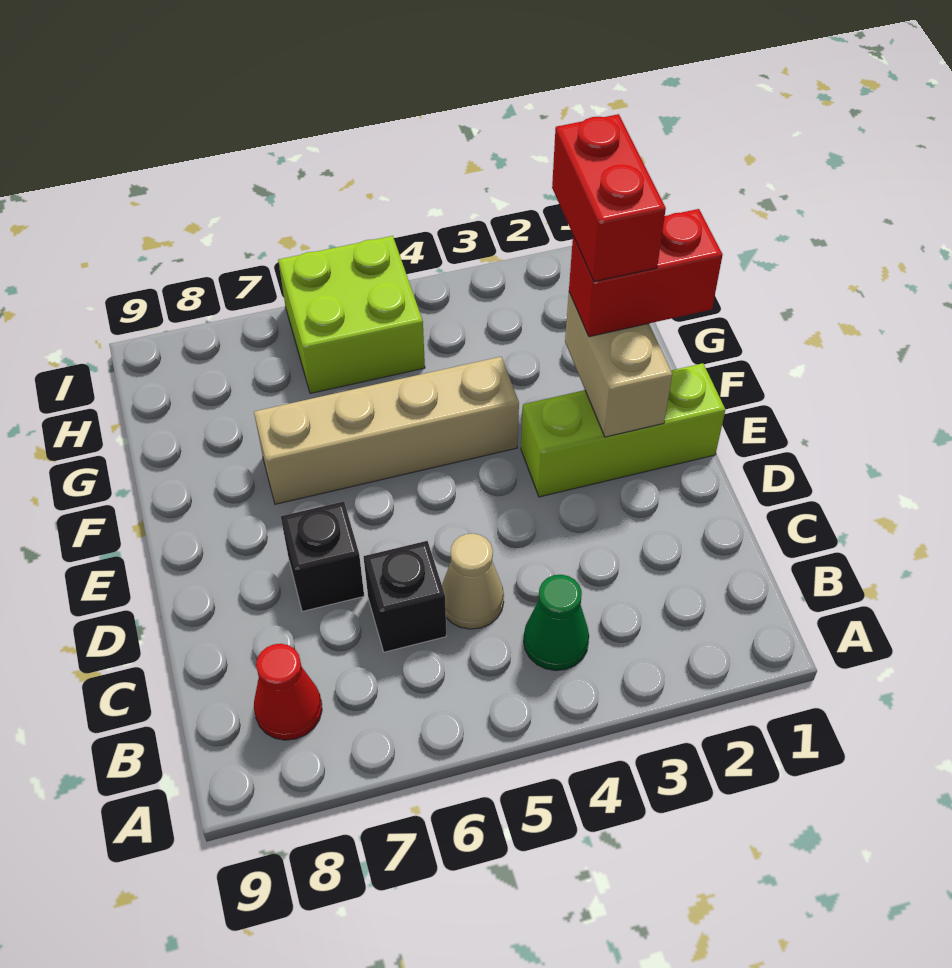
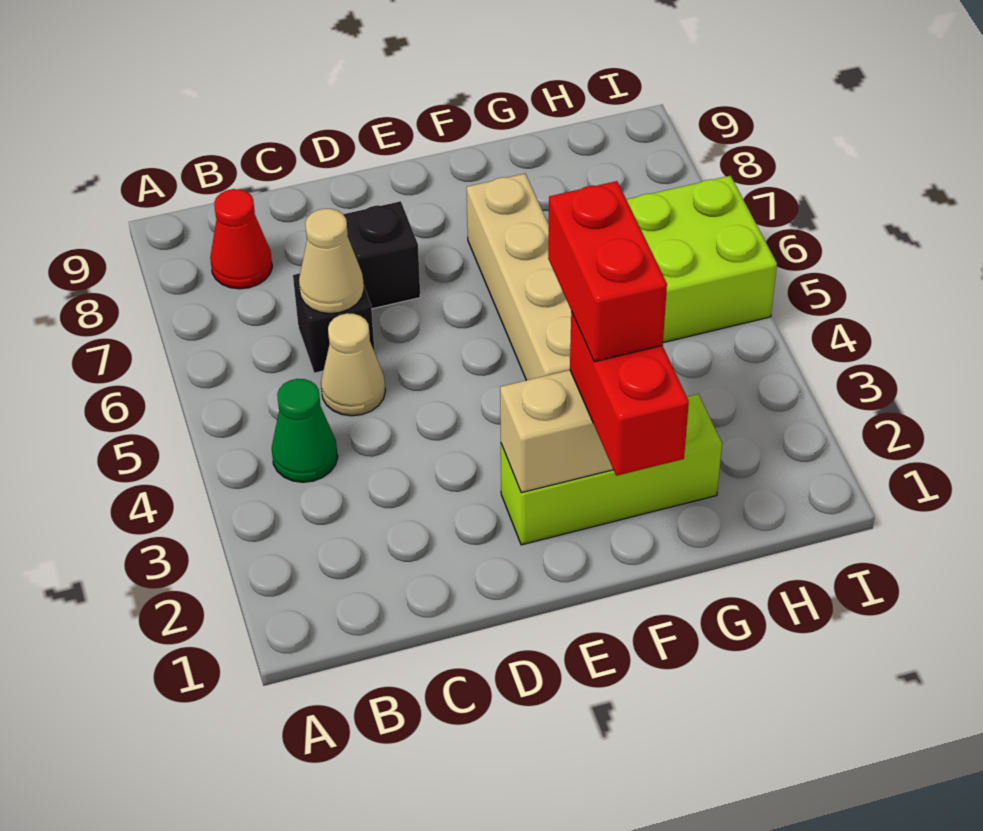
none -> tan cone C6 level 2
lime brick E1:E3 level 1 -> lime brick E2:G2 level 1
red brick F2:G2 level 4 -> red brick F2:F3 level 4

